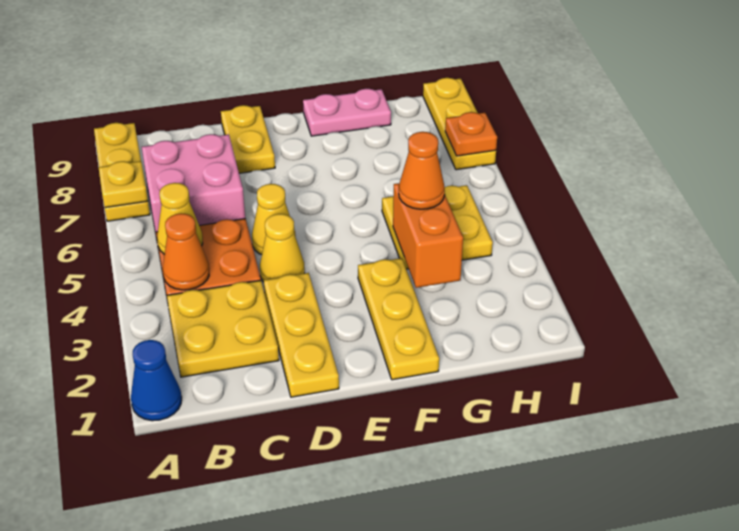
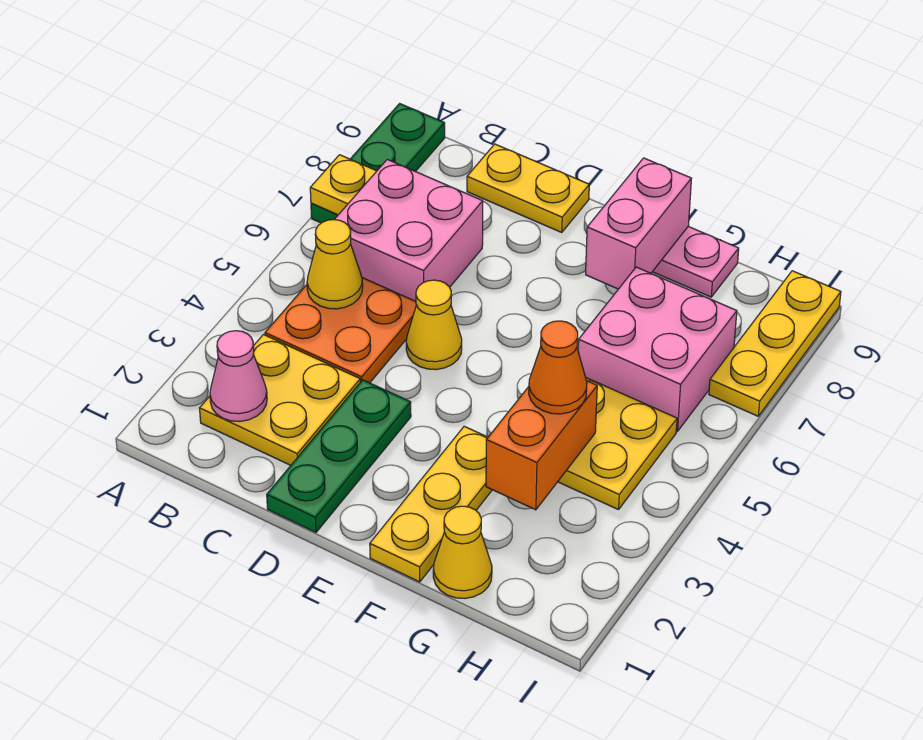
blue cone A1 level 1 -> none
yellow plate A7:A9 level 1 -> green plate A7:A9 level 1
none -> pink cone B2 level 2
orange cone B4 level 2 -> none
yellow plate D1:D3 level 1 -> green plate D1:D3 level 1
yellow cone D4 level 1 -> yellow cone G1 level 1
yellow plate D8:D9 level 1 -> yellow plate C9:D9 level 1
none -> pink brick F8:F9 level 2
none -> pink brick G6:H7 level 1
orange plate I7 level 2 -> none

